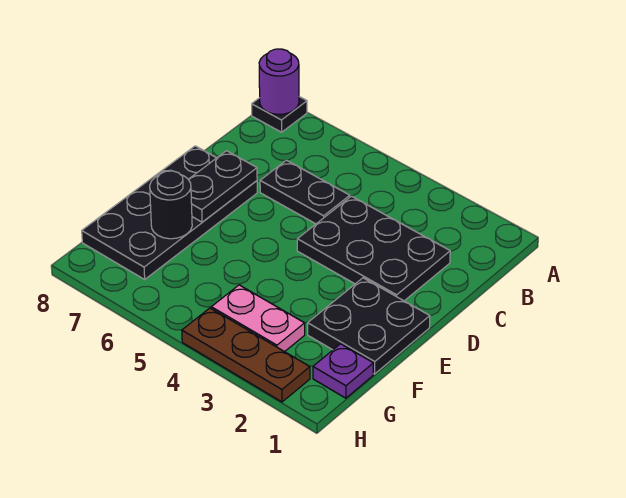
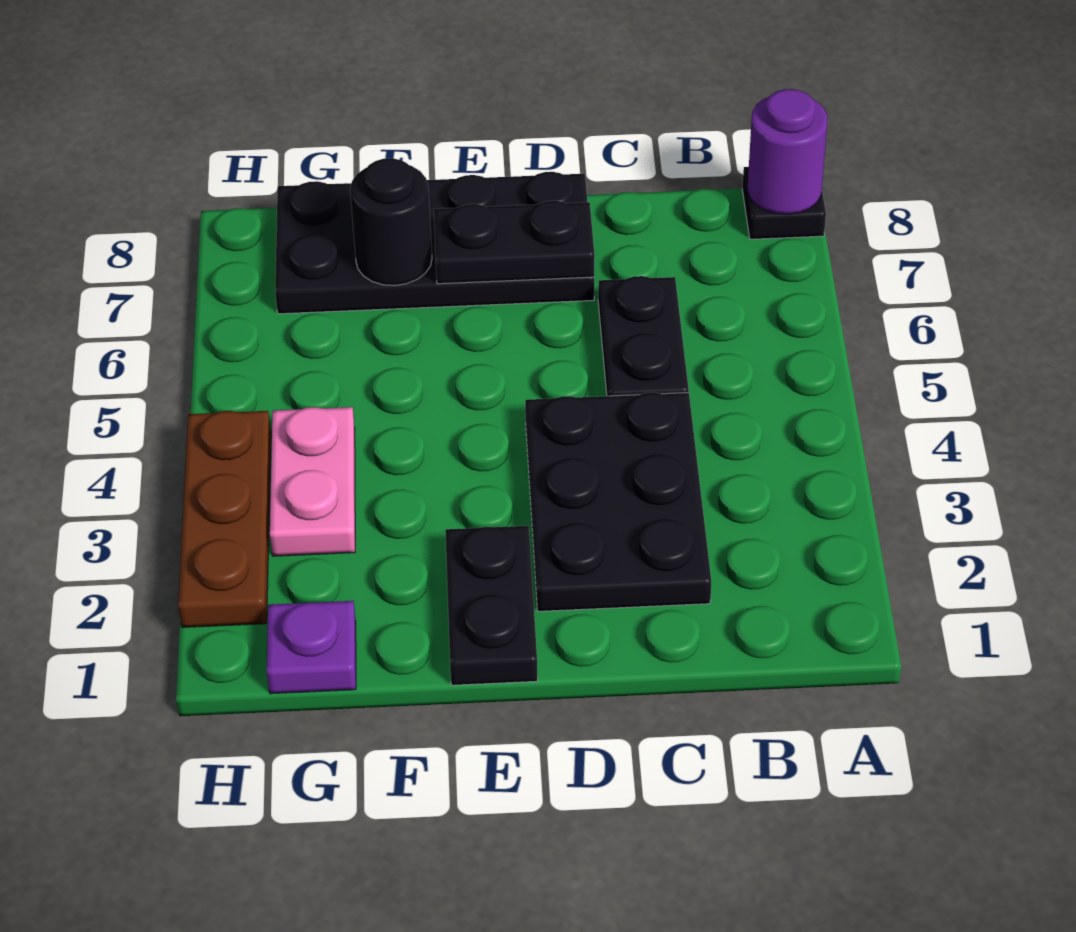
black plate E1:F2 level 1 -> black plate E1:E2 level 1

